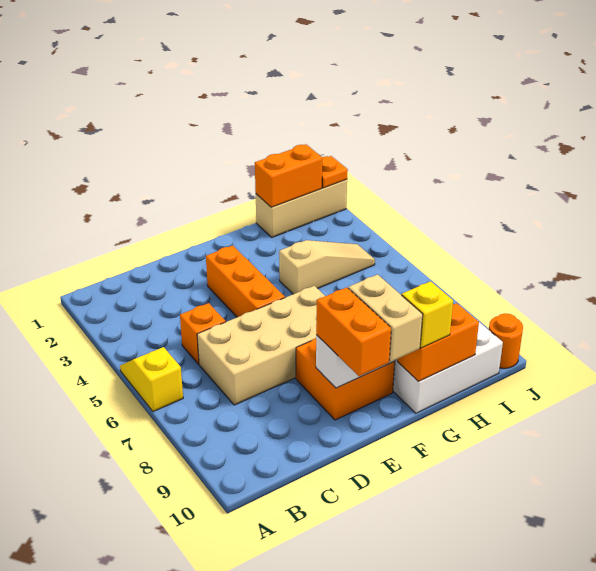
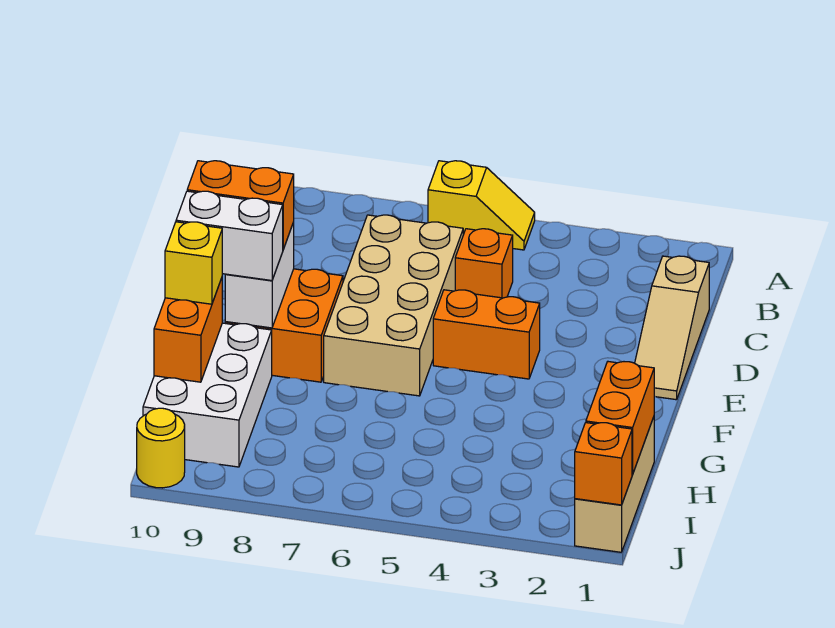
orange brick E3:E5 level 1 -> orange brick E4:E5 level 1
tan brick F9:F10 level 3 -> white brick F9:F10 level 3
tan slope G4:I4 level 1 top G -> tan slope C1:E1 level 1 top C
orange plate J1 level 2 -> orange brick J1 level 2
orange round brick J10 level 1 -> yellow round brick J10 level 1

